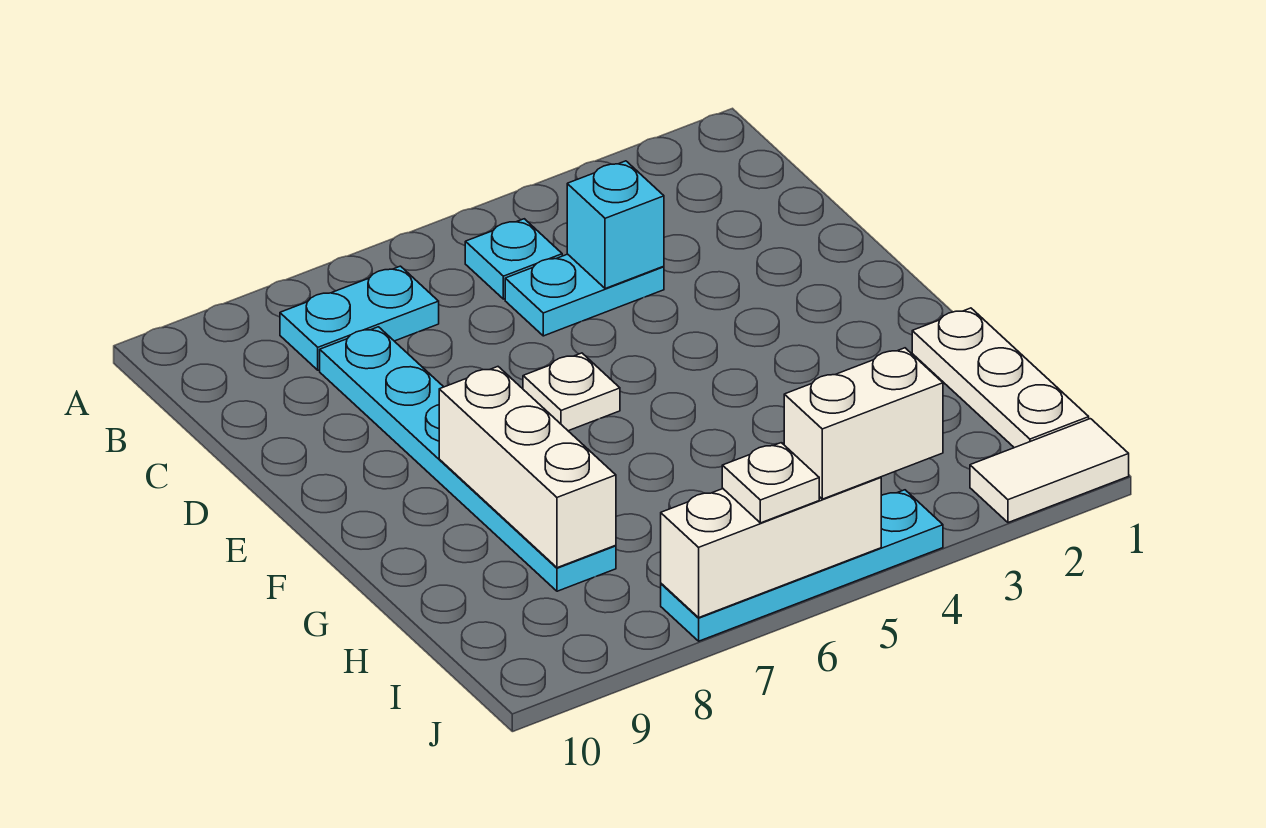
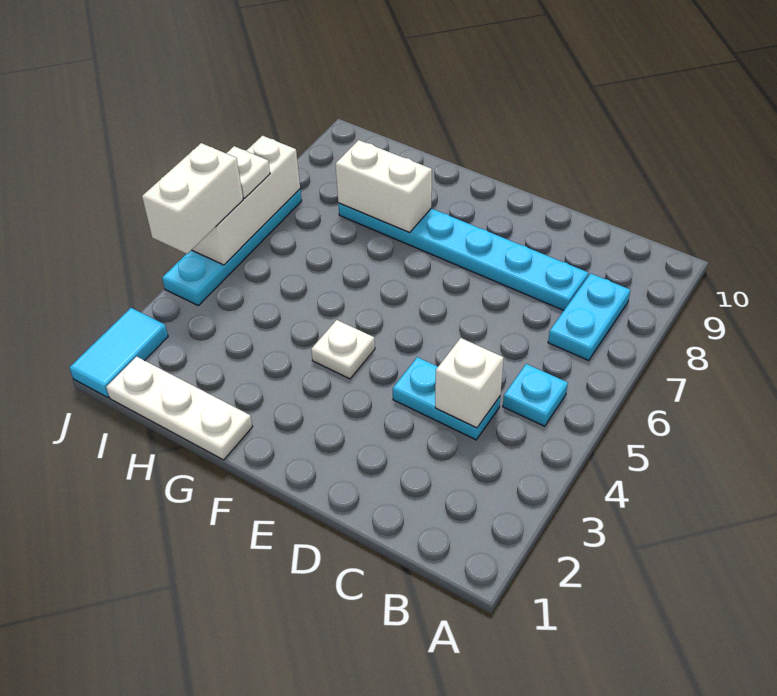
cyan plate C4:C5 level 1 -> cyan plate C4:D4 level 1
cyan brick C4 level 2 -> white brick C4 level 2
white plate E6 level 1 -> white plate F4 level 1
white brick F8:H8 level 2 -> white brick G8:H8 level 2
white tile J1:J2 level 1 -> cyan tile J1:J2 level 1

